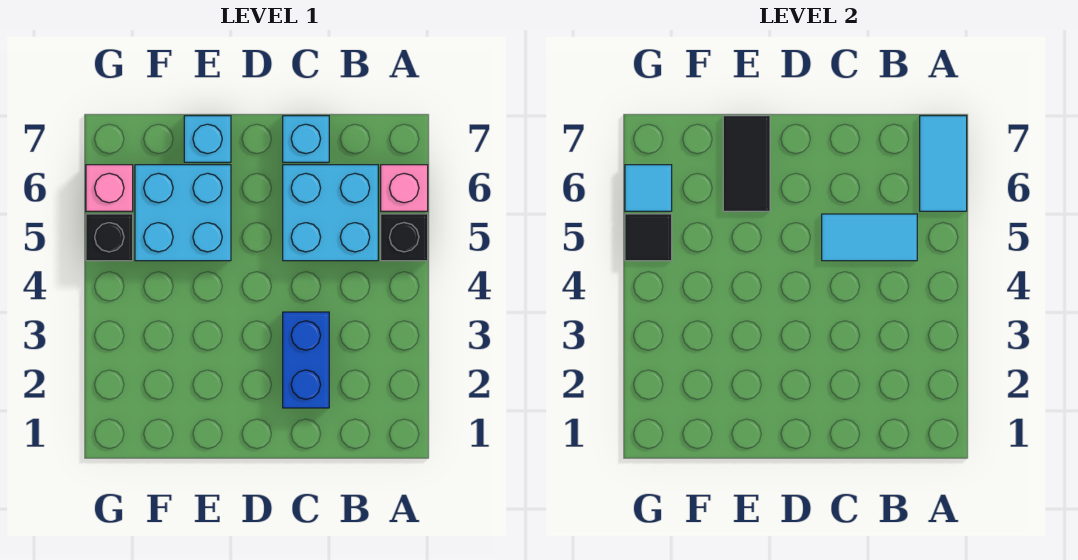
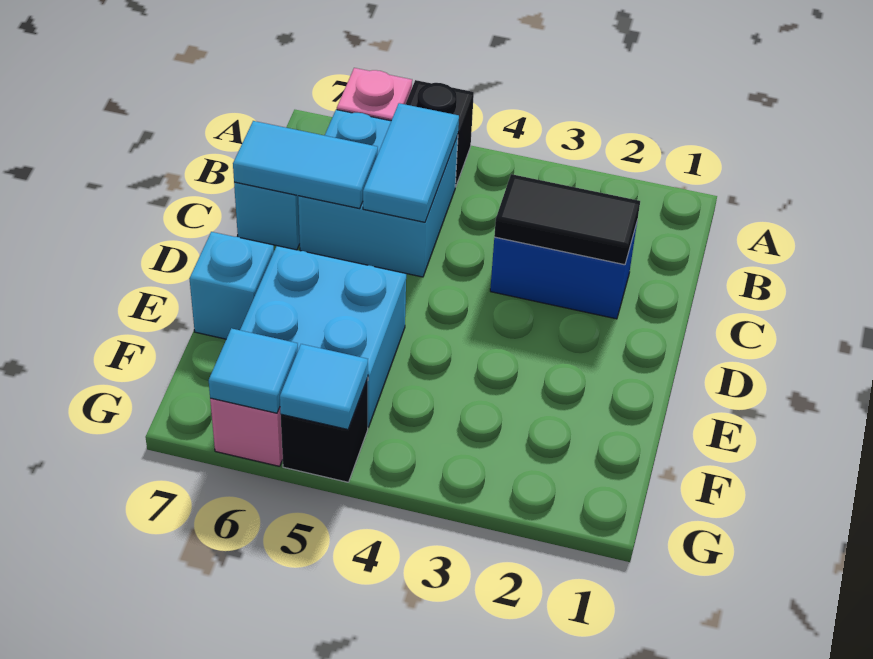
cyan tile A6:A7 level 2 -> cyan tile C6:C7 level 2
black tile E6:E7 level 2 -> black tile C2:C3 level 2
black tile G5 level 2 -> cyan tile G5 level 2

